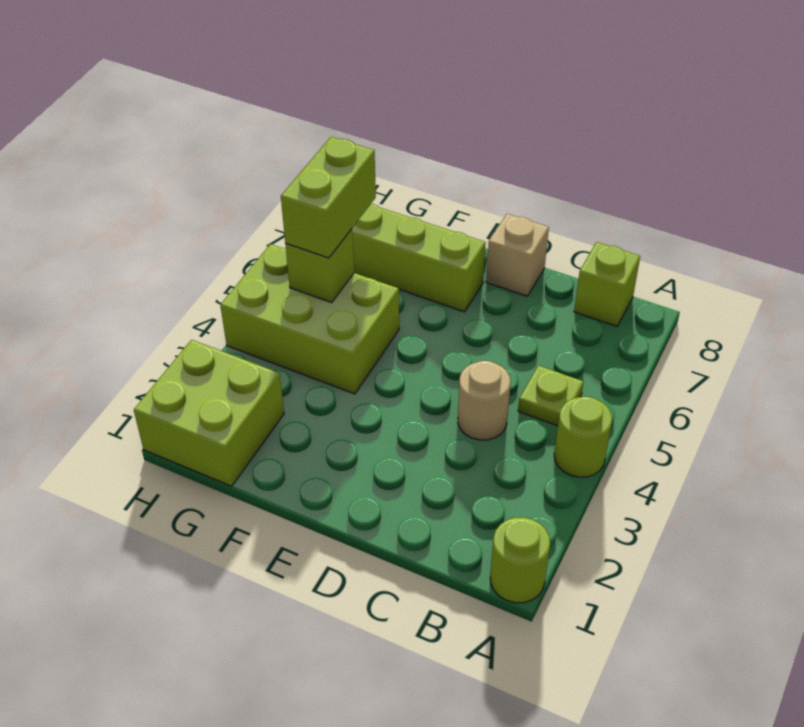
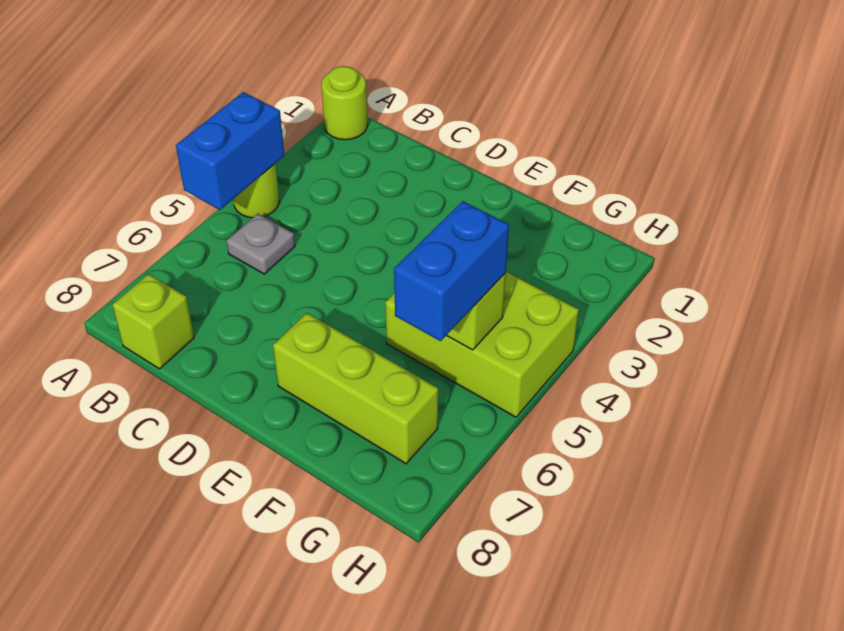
none -> blue brick A4:A5 level 2
lime plate B5 level 1 -> grey plate B5 level 1
tan round brick C4 level 1 -> none
tan brick D8 level 1 -> none
lime brick G1:H2 level 1 -> none
lime brick G5:G6 level 3 -> blue brick G5:G6 level 3

